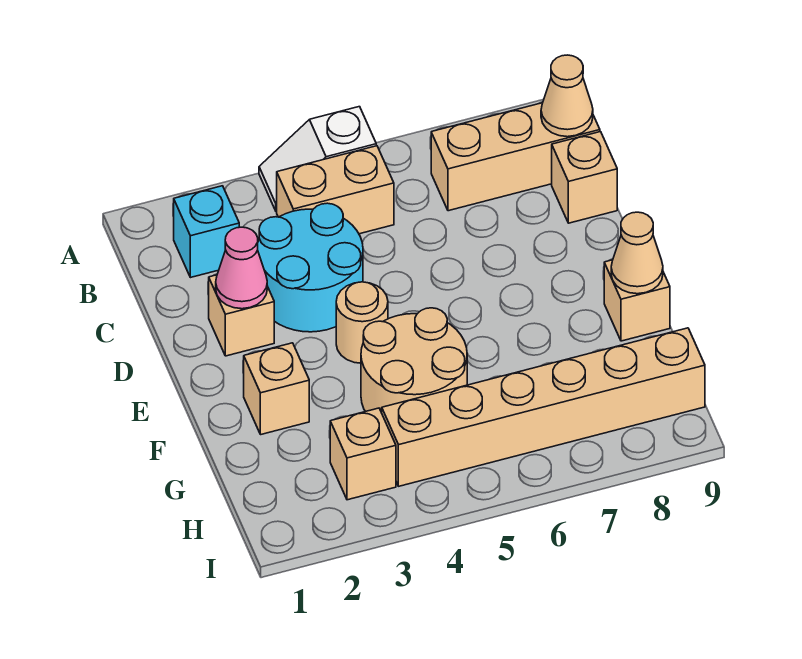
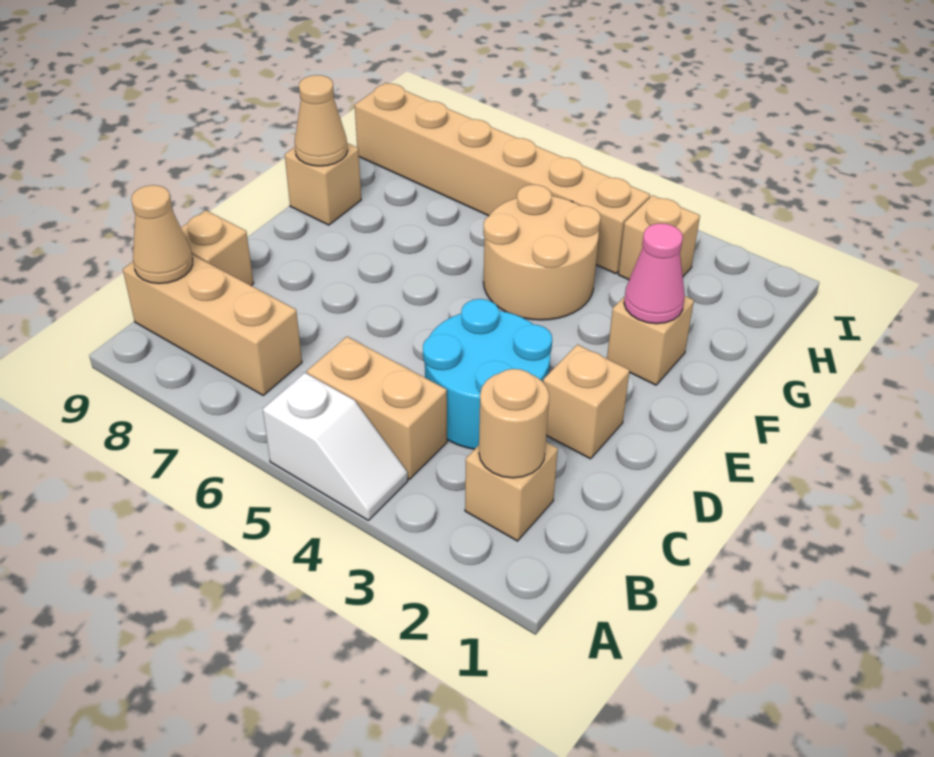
cyan brick B2 level 1 -> tan brick B2 level 1
pink cone D2 level 2 -> pink cone F2 level 2
tan round brick E4 level 1 -> tan round brick B2 level 2

